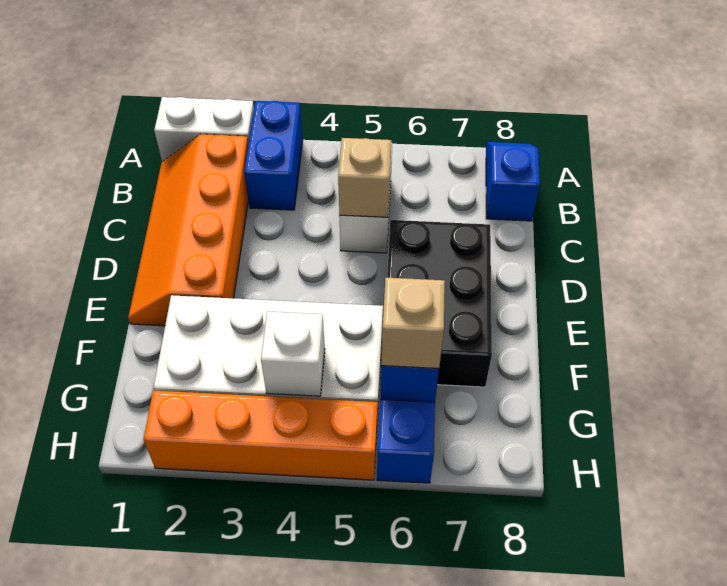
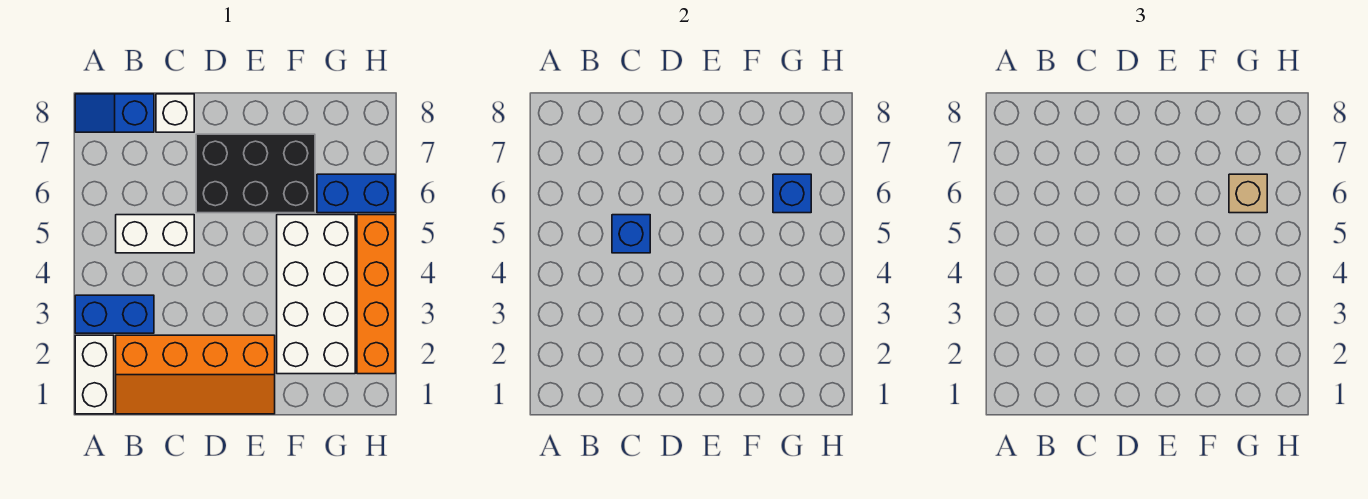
tan brick C5 level 2 -> blue brick C5 level 2
white brick G4 level 2 -> white brick C8 level 1

